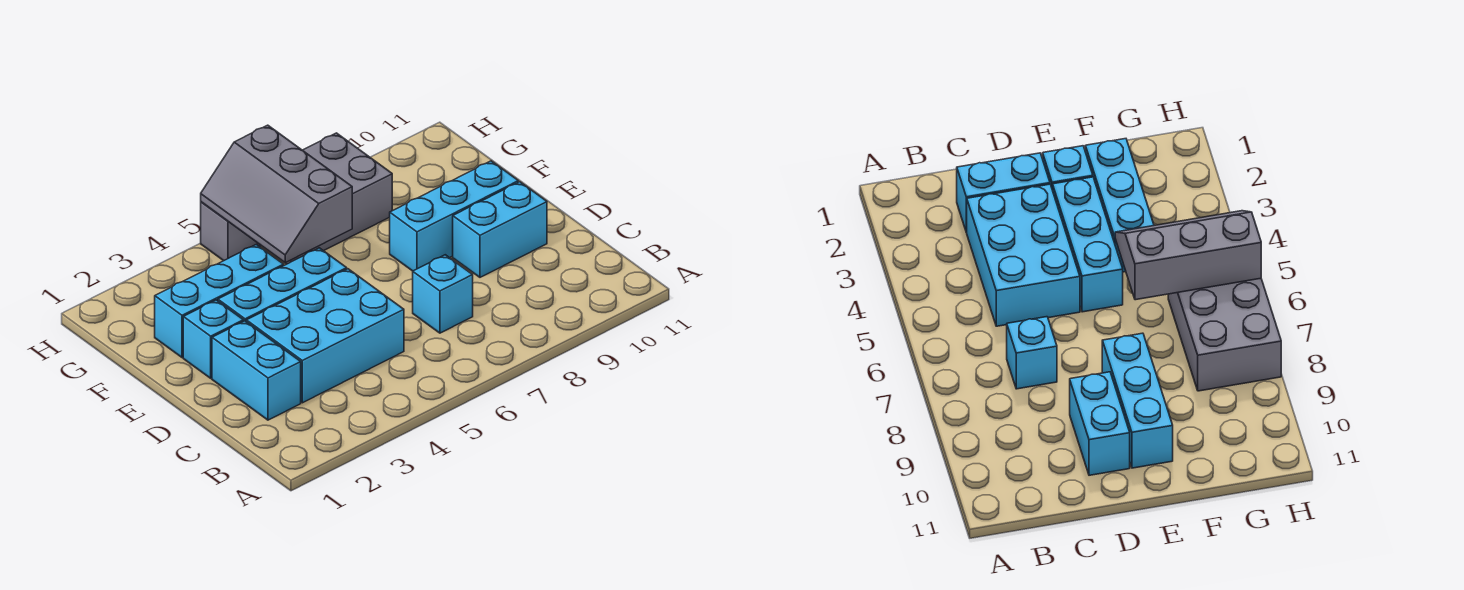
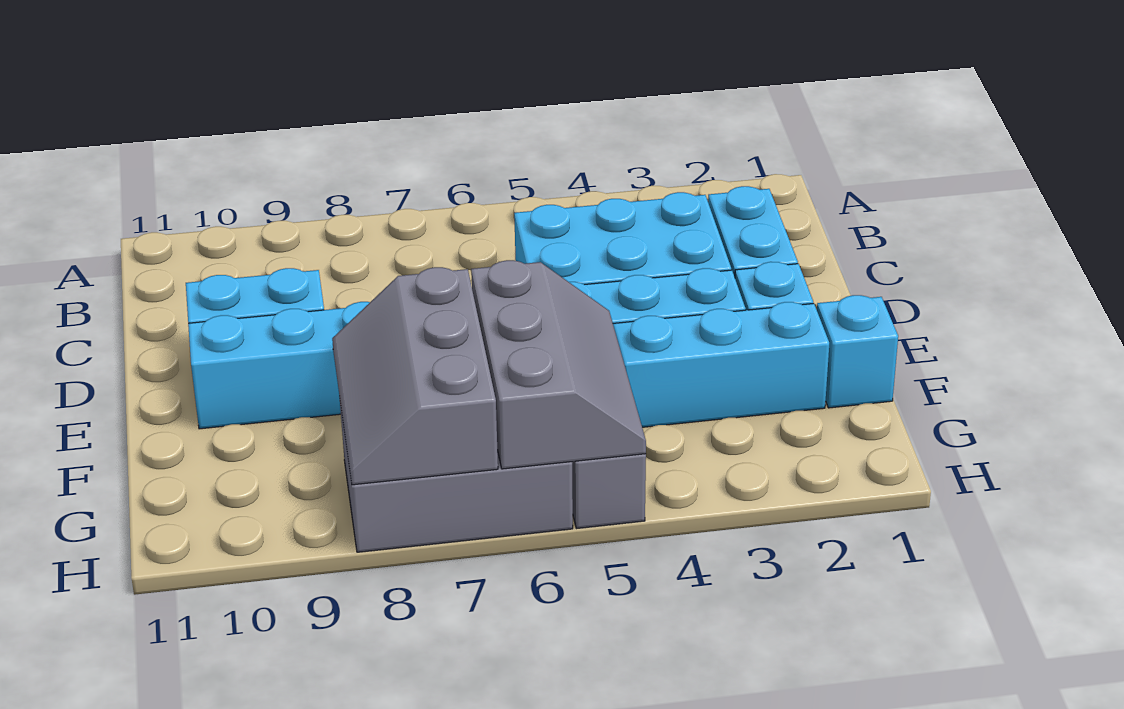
cyan brick C7 level 1 -> cyan brick F1 level 1
none -> grey slope F7:H8 level 2 top 7

